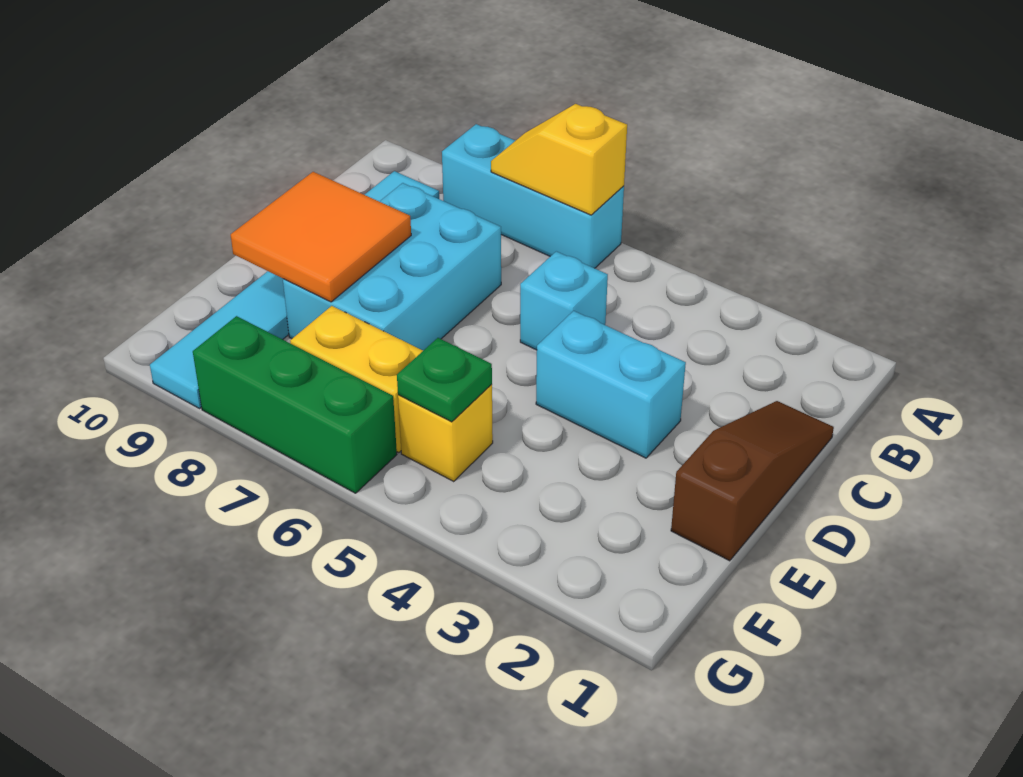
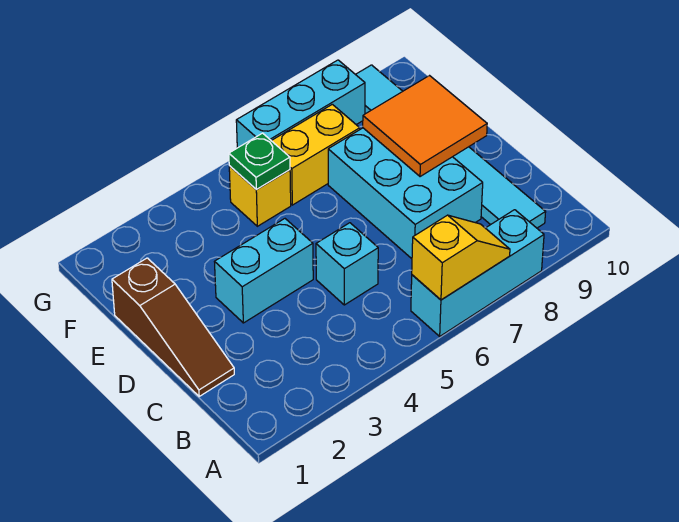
green brick G6:G8 level 1 -> cyan brick G6:G8 level 1

